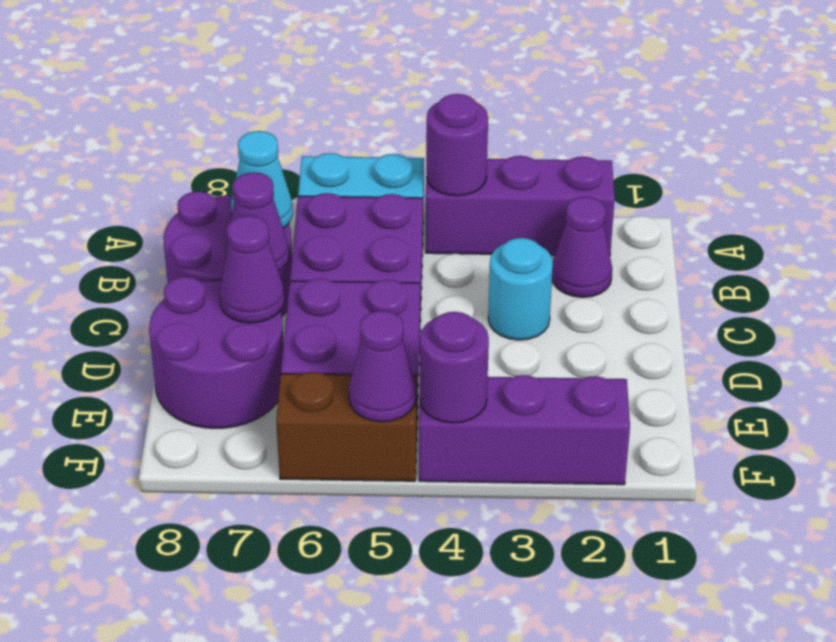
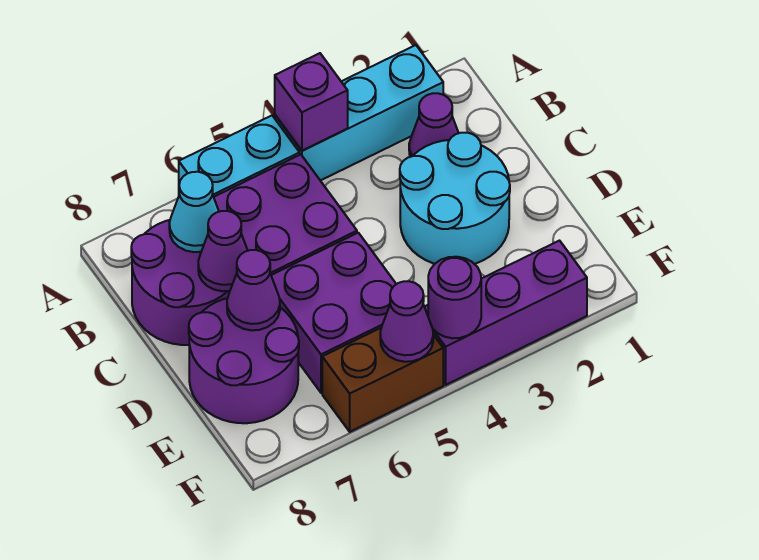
purple brick A2:A4 level 1 -> cyan brick A2:A4 level 1
purple round brick A4 level 2 -> purple brick A4 level 2
cyan round brick C3 level 1 -> cyan round brick C2:D3 level 1

